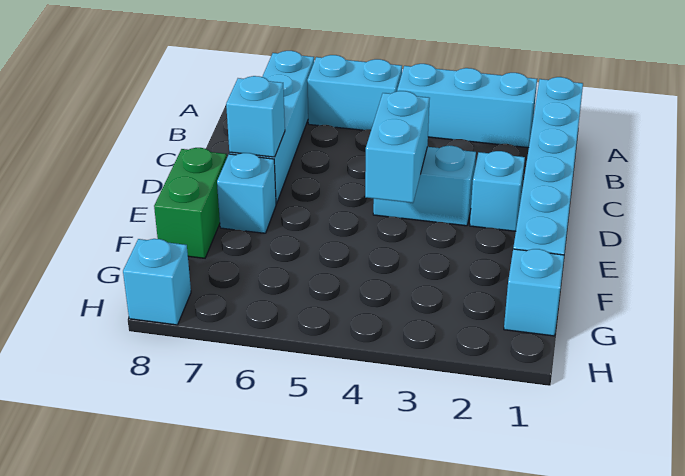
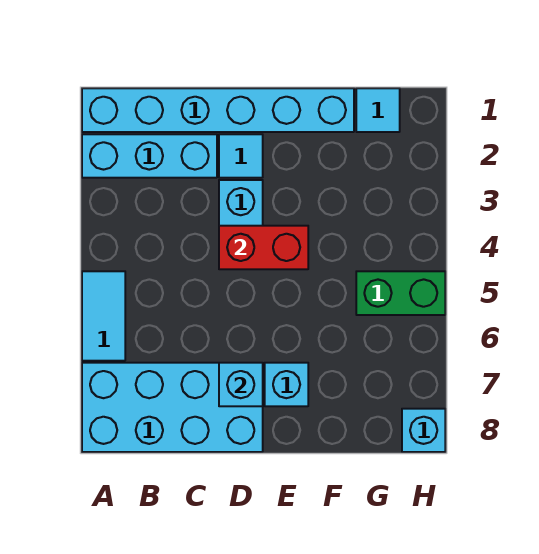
cyan brick A2:A4 level 1 -> cyan brick A2:C2 level 1
cyan brick A5:A6 level 1 -> cyan tile A5:A6 level 1
cyan brick A7:D7 level 1 -> cyan brick A7:D8 level 1
cyan brick D2 level 1 -> cyan tile D2 level 1
cyan brick D4:E4 level 2 -> red brick D4:E4 level 2
green brick E8:F8 level 1 -> green brick G5:H5 level 1
cyan brick G1 level 1 -> cyan tile G1 level 1

